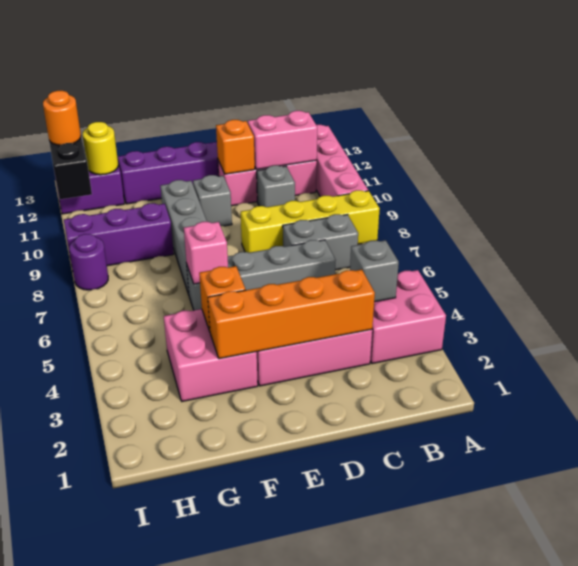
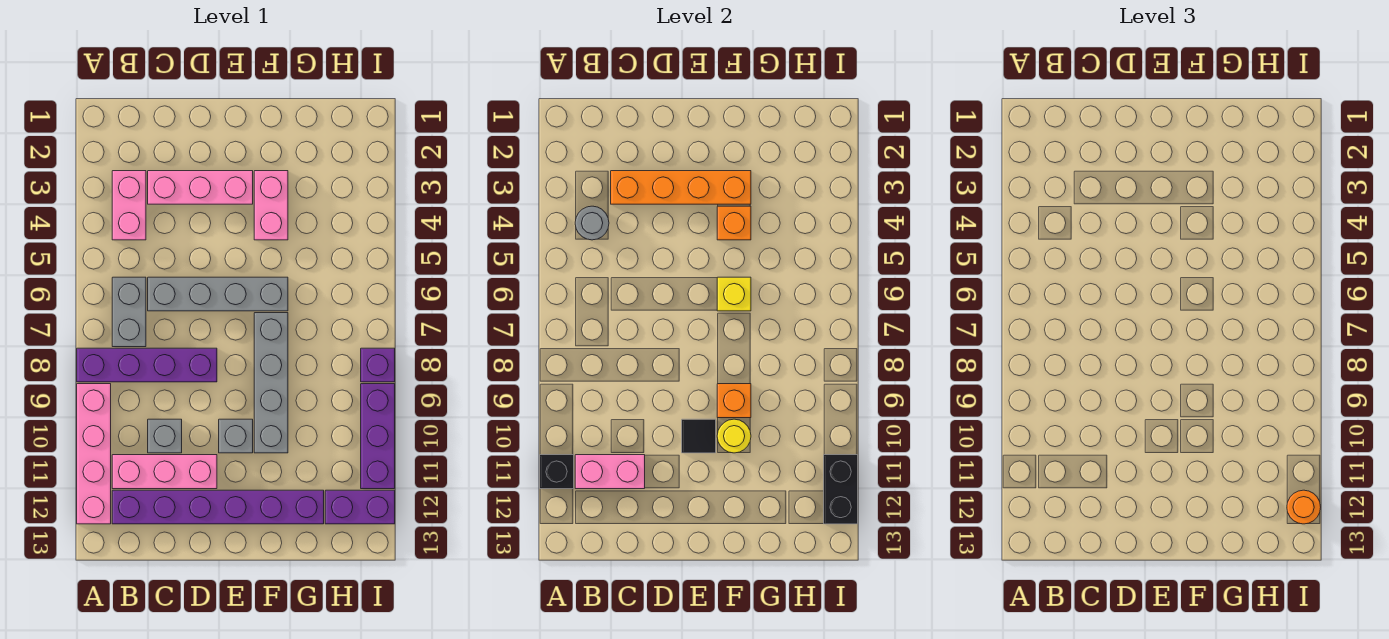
pink brick A3:B4 level 1 -> pink brick B3:B4 level 1
yellow brick A8:D8 level 1 -> purple brick A8:D8 level 1
none -> black brick A11 level 2
grey brick B4 level 2 -> grey round brick B4 level 2
grey brick B7:C7 level 1 -> grey brick B6:B7 level 1
orange brick D11 level 2 -> orange brick F9 level 2
none -> black tile E10 level 2
pink brick F3:G4 level 1 -> pink brick F3:F4 level 1
pink brick F6 level 2 -> yellow brick F6 level 2
purple brick G9:I9 level 1 -> purple brick I9:I11 level 1
yellow round brick H12 level 2 -> yellow round brick F10 level 2
purple round brick I8 level 1 -> purple brick I8 level 1

